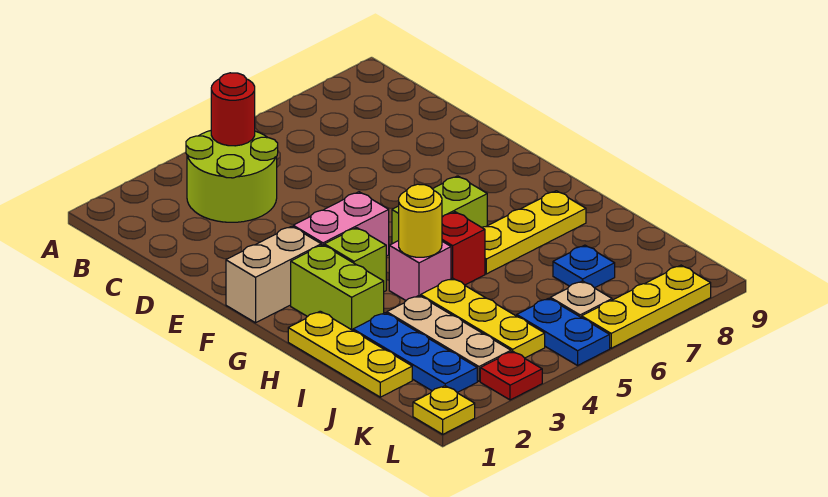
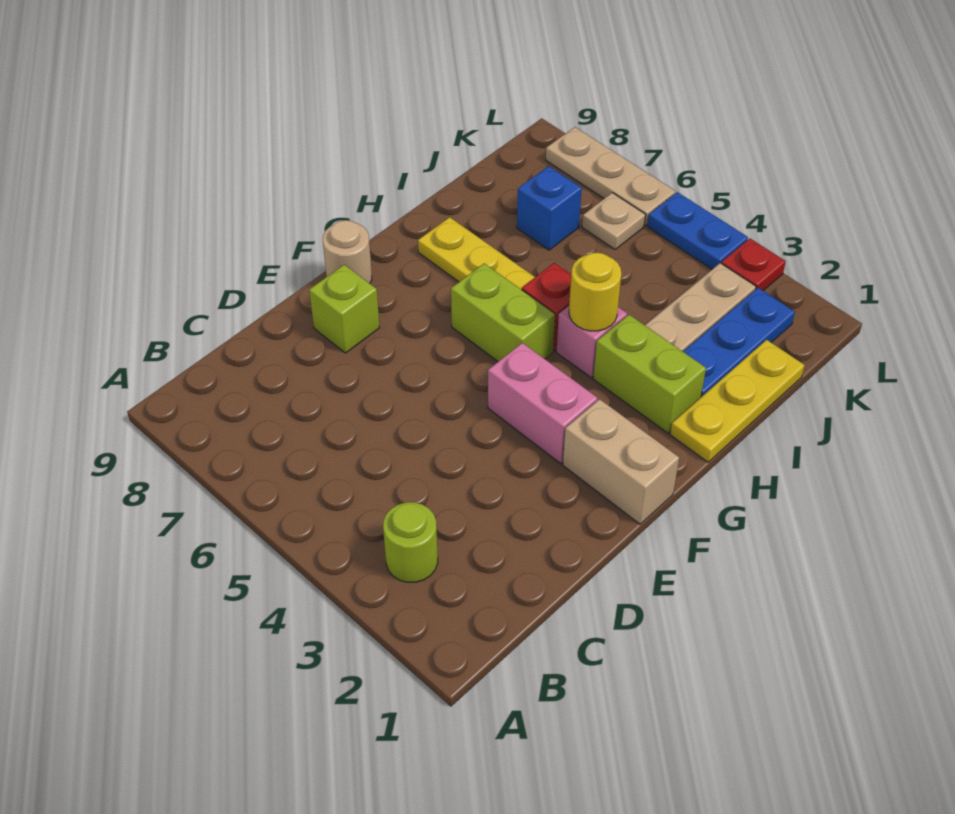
lime round brick B3:C4 level 1 -> lime round brick B3 level 1
red round brick B4 level 2 -> none
none -> tan round brick F9 level 1
lime brick G2:H2 level 1 -> lime brick H2:H3 level 1
lime brick G3 level 1 -> lime brick E8 level 1
yellow plate I4:K4 level 1 -> none
blue plate J7 level 1 -> blue brick J7 level 1
blue plate K5:L5 level 1 -> blue plate L4:L5 level 1
yellow plate L1 level 1 -> none
yellow plate L6:L8 level 1 -> tan plate L6:L8 level 1

